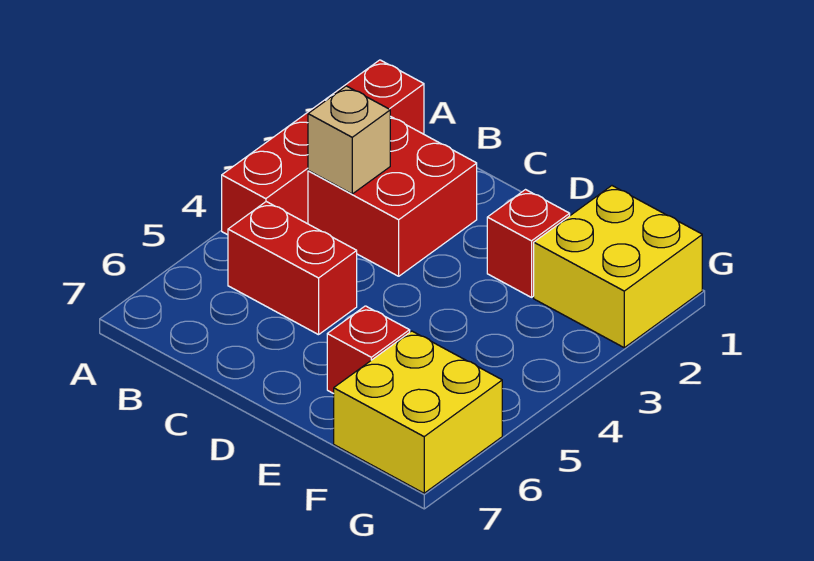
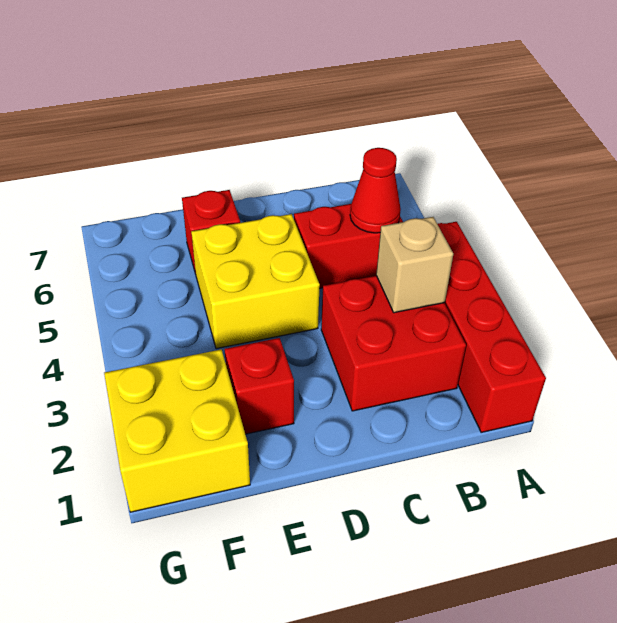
none -> red cone B5 level 2
yellow brick F6:G7 level 1 -> yellow brick D4:E5 level 1

